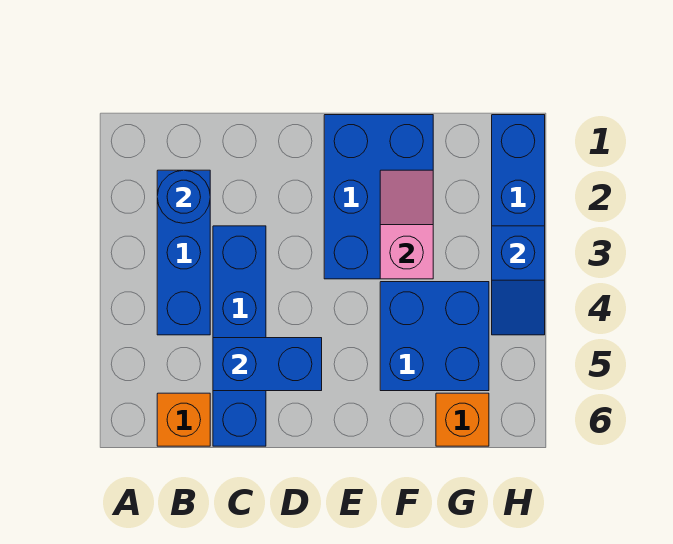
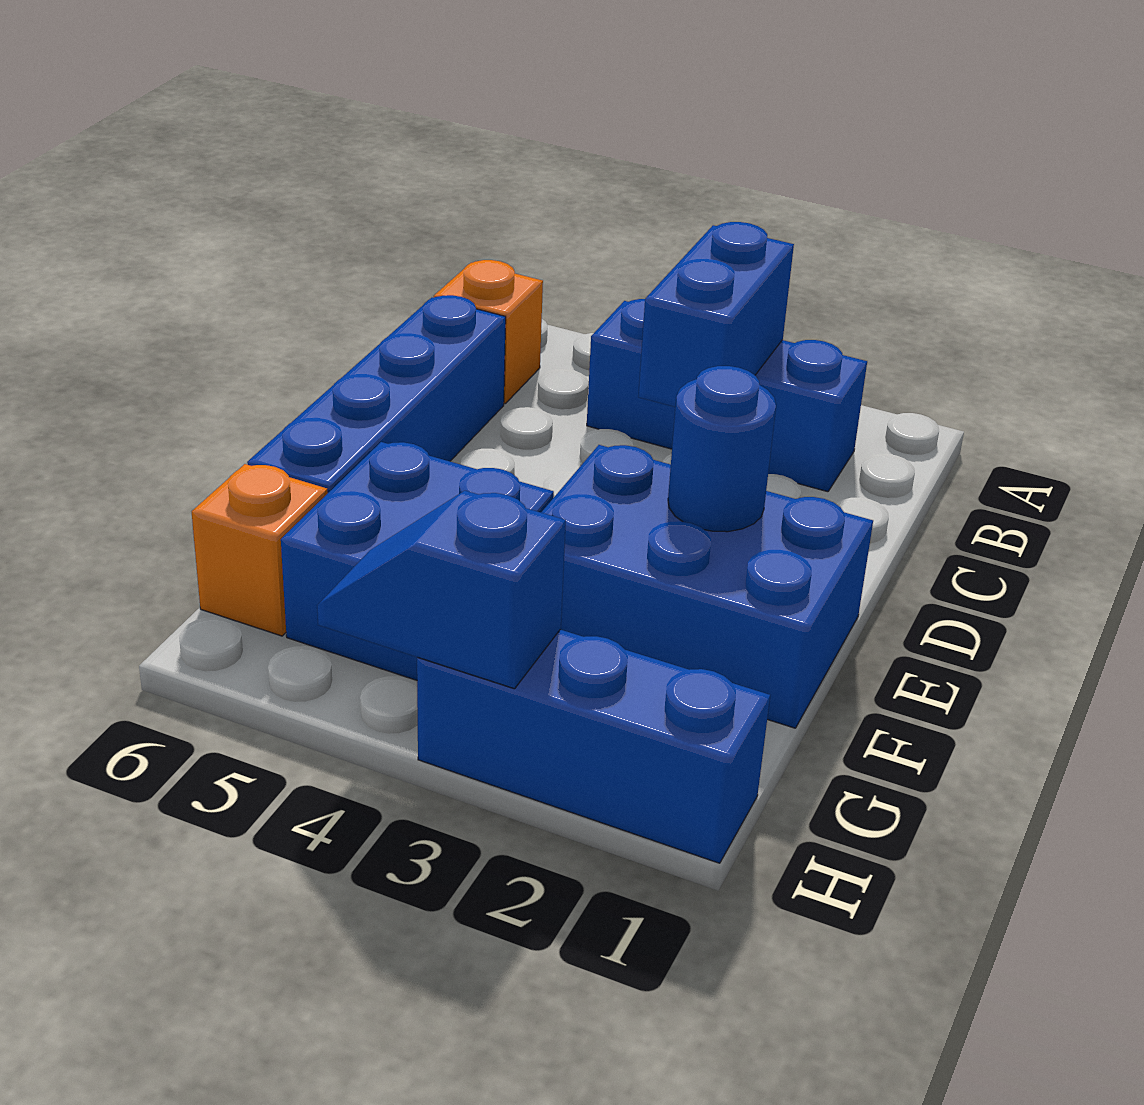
blue round brick B2 level 2 -> blue round brick E2 level 2
blue brick C3:C6 level 1 -> blue brick C6:F6 level 1
blue brick C5:D5 level 2 -> blue brick B3:C3 level 2
pink slope F2:F3 level 2 top 3 -> none

